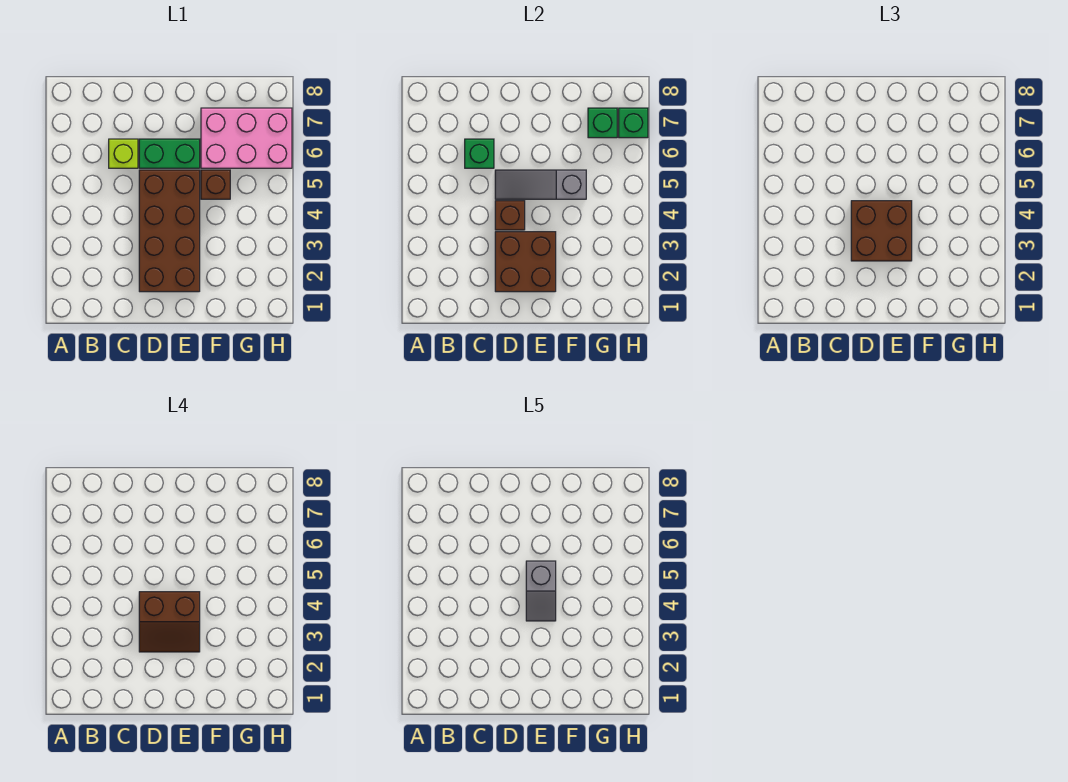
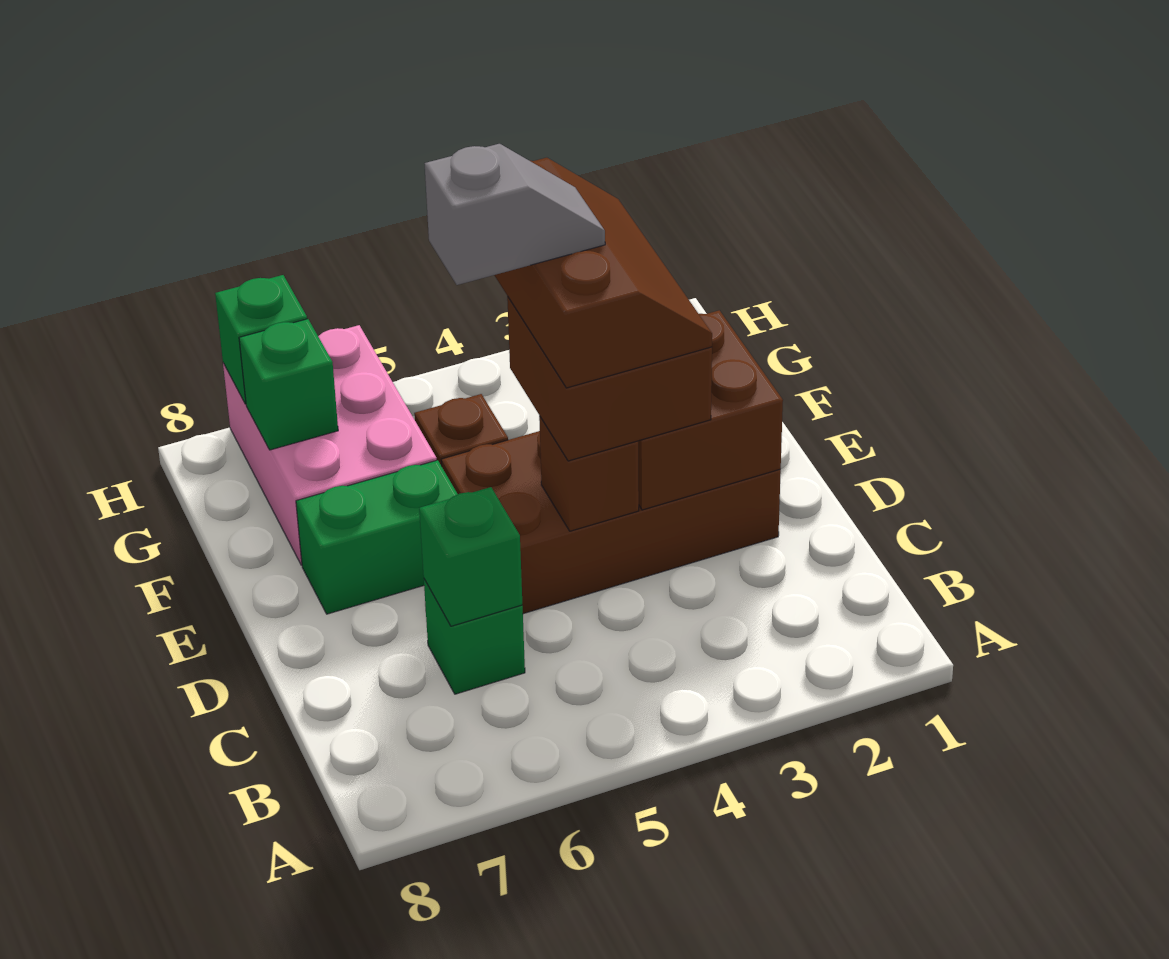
lime brick C6 level 1 -> green brick C6 level 1
brown slope D3:E4 level 4 top 4 -> brown slope D3:F4 level 4 top 4
grey slope D5:F5 level 2 top F -> none
green brick D6:E6 level 1 -> green brick E6:E7 level 1

